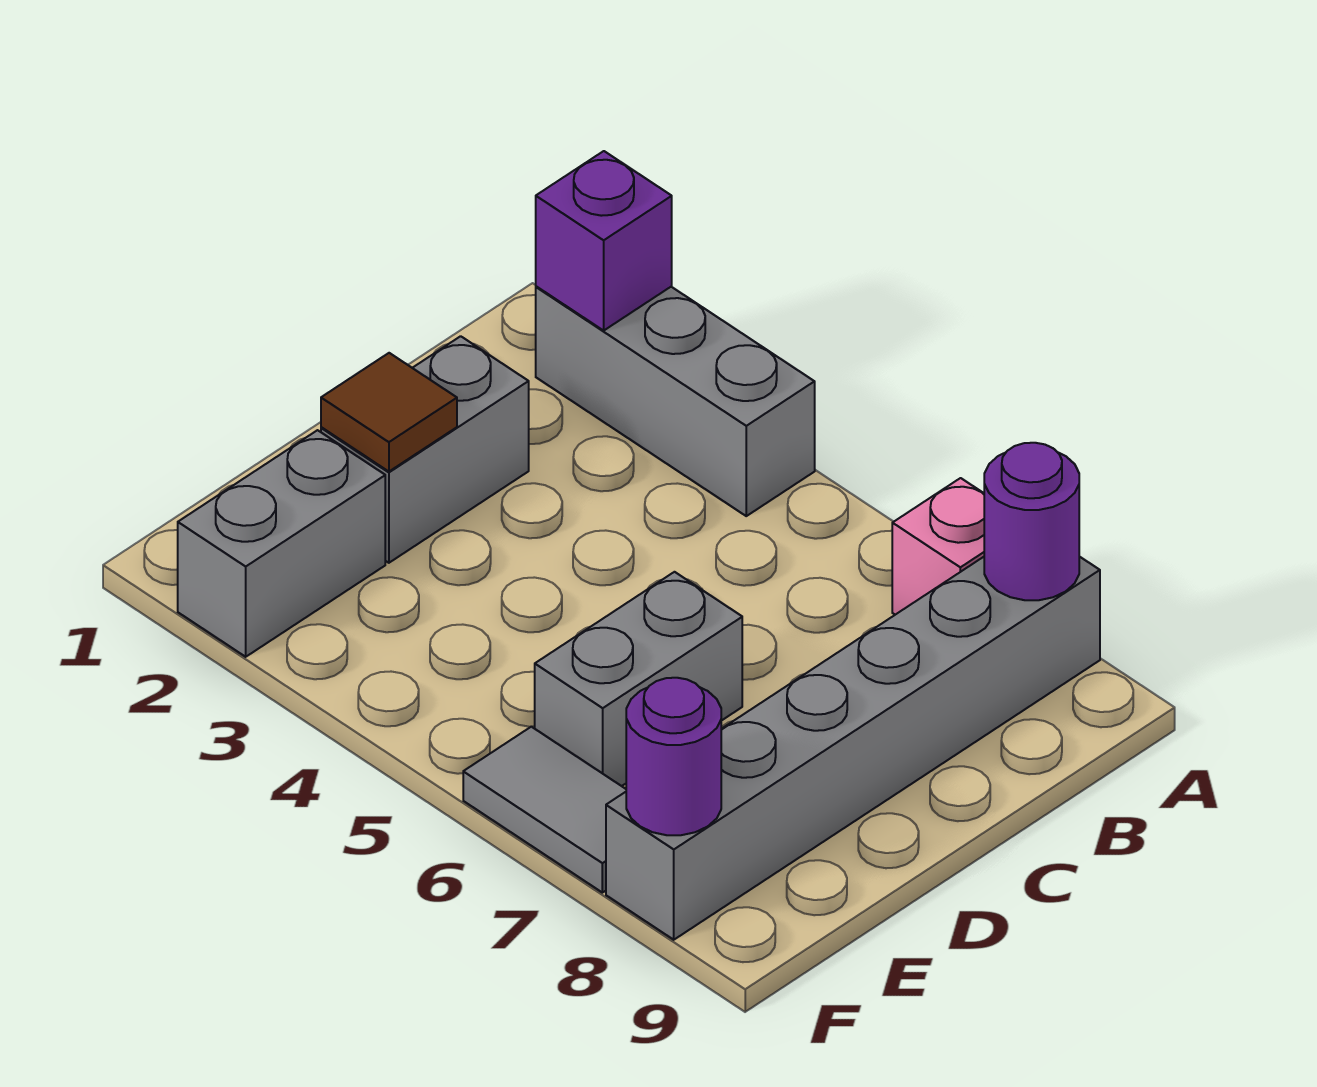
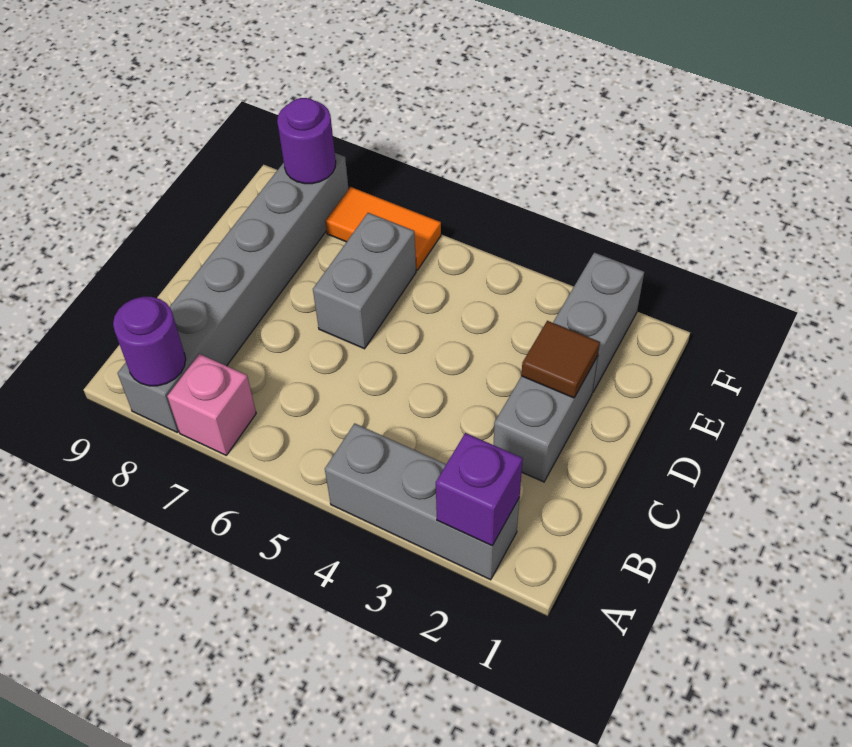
grey tile F6:F7 level 1 -> orange tile F6:F7 level 1

